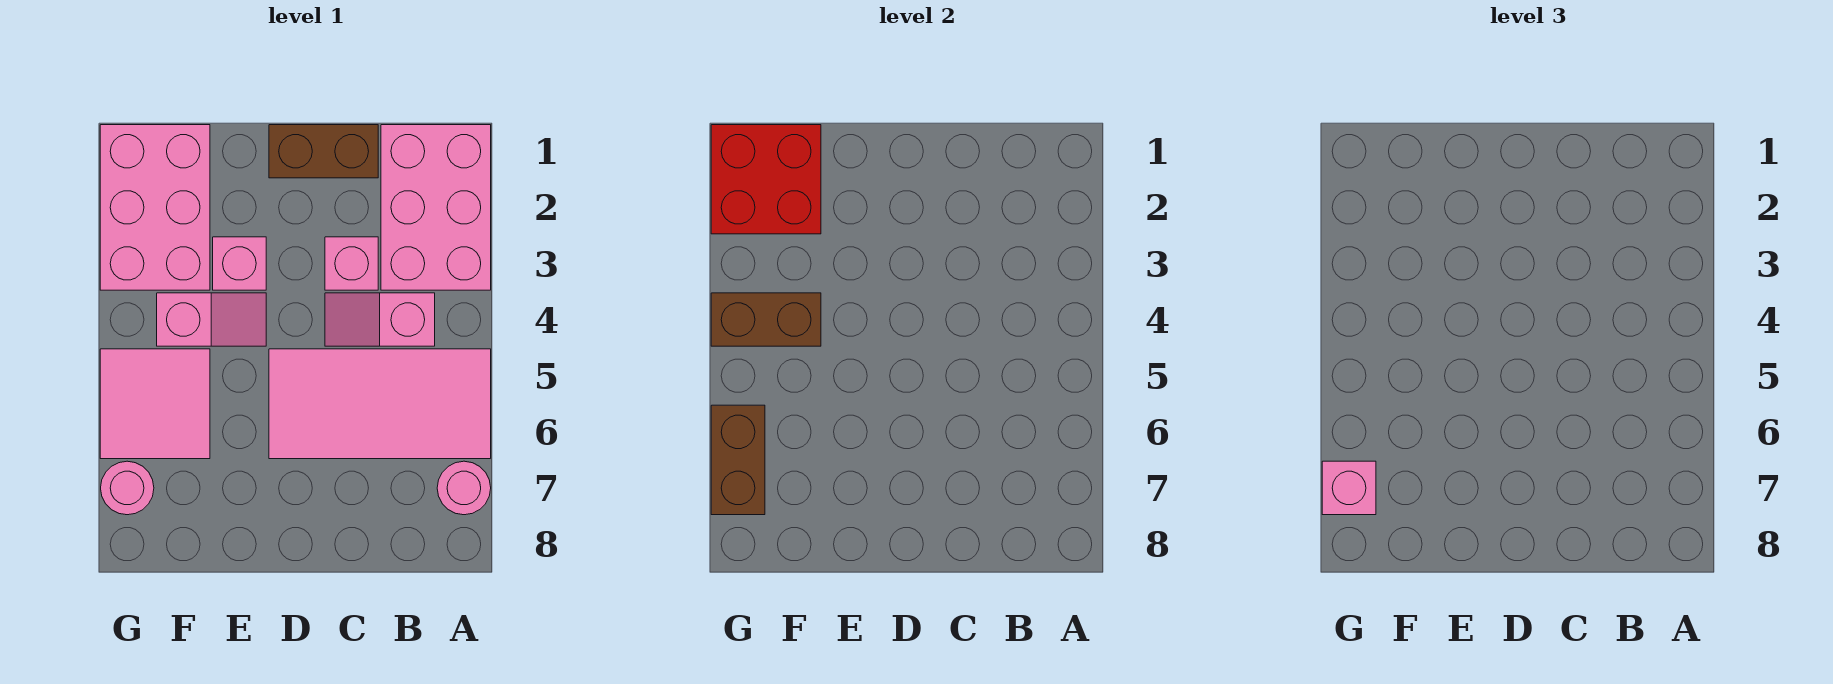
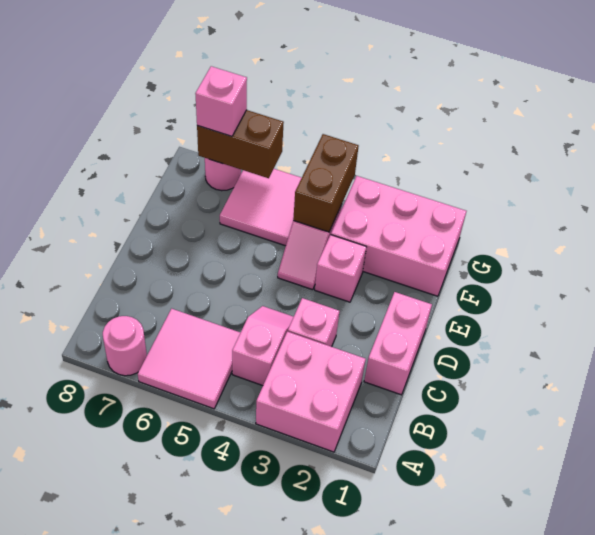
pink brick A1:B3 level 1 -> pink brick A2:B3 level 1
pink tile A5:D6 level 1 -> pink tile A5:B6 level 1
brown brick C1:D1 level 1 -> pink brick C1:D1 level 1
red brick F1:G2 level 2 -> none

